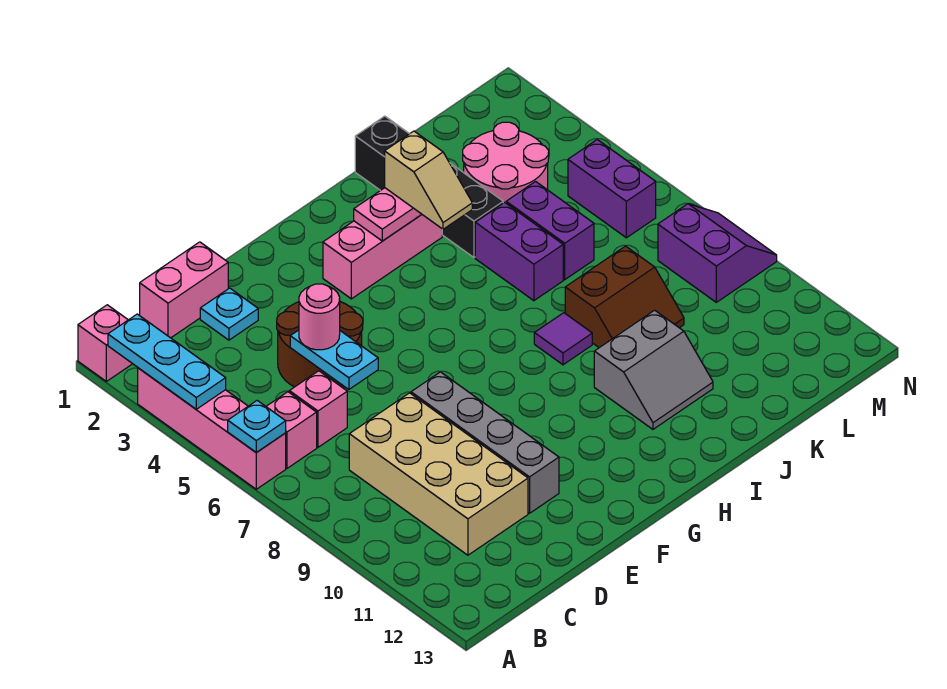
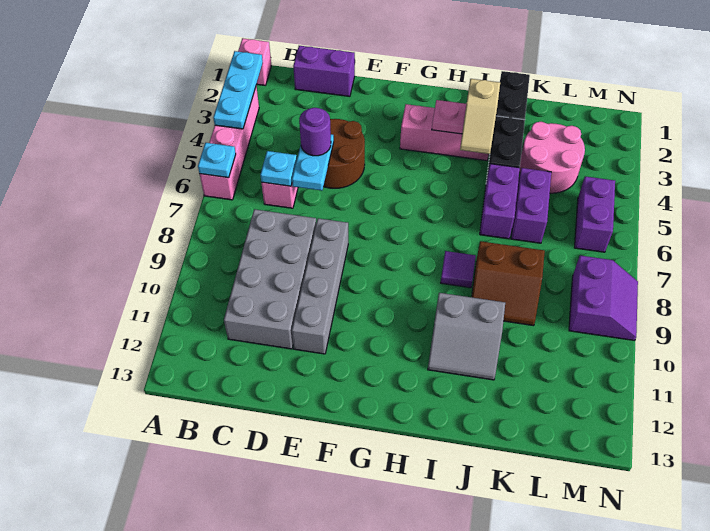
pink brick B6 level 1 -> none
pink brick C1:D1 level 1 -> purple brick C1:D1 level 1
tan brick C8:D11 level 1 -> grey brick C8:D11 level 1
cyan plate D2 level 1 -> cyan plate C6 level 2
pink round brick D5 level 3 -> purple round brick D5 level 3

